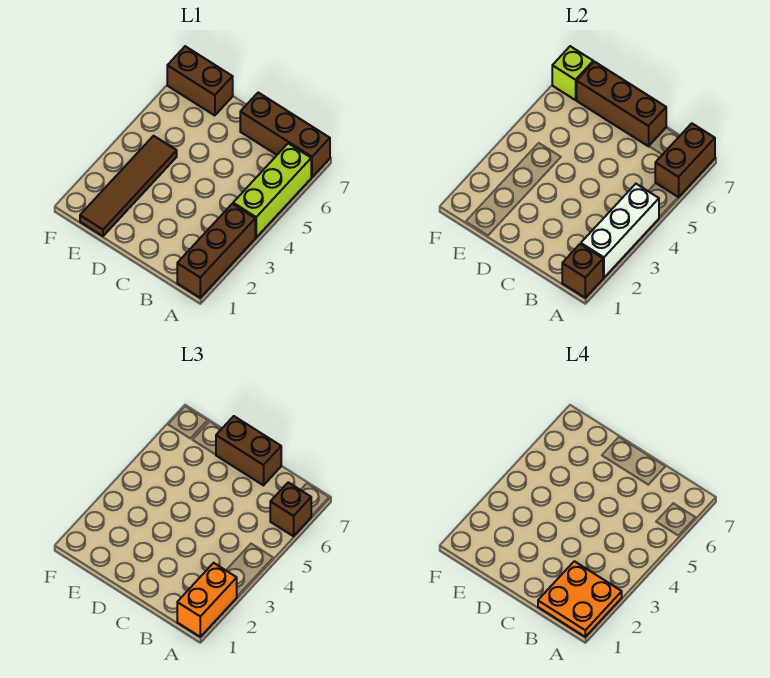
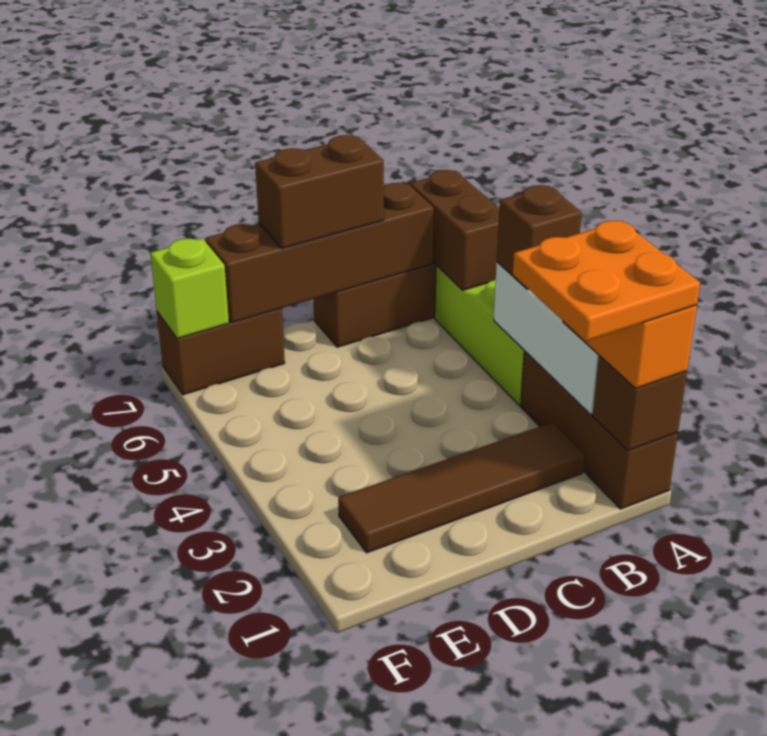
brown brick A6 level 3 -> brown brick A4 level 3
brown brick C7:E7 level 2 -> brown brick B7:E7 level 2
brown tile E1:E4 level 1 -> brown tile B2:E2 level 1

